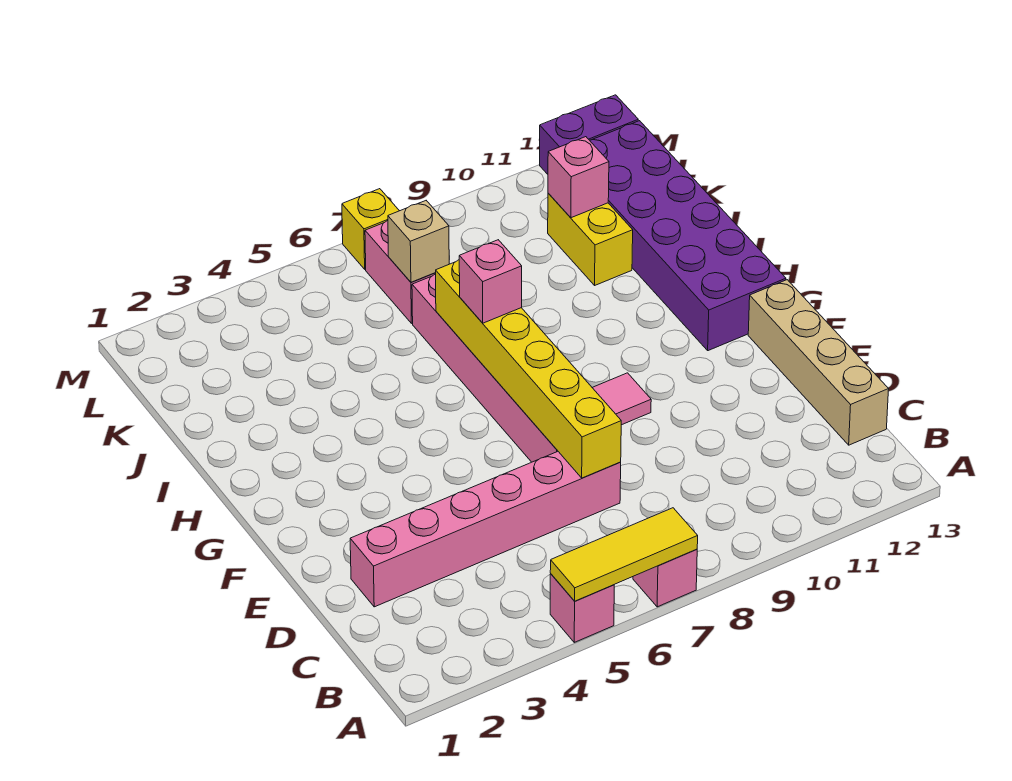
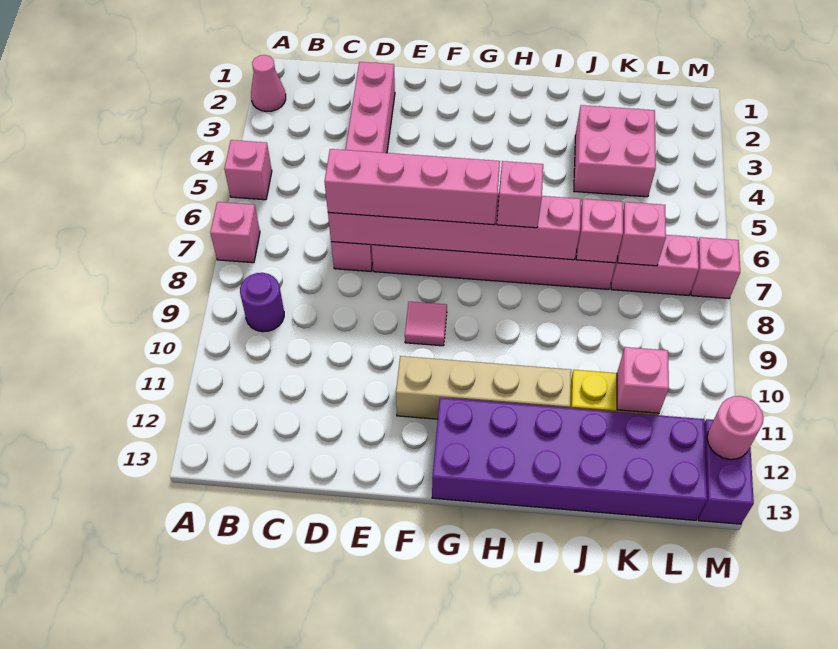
none -> pink cone A2 level 1
yellow tile A5:A7 level 2 -> none
none -> purple round brick B9 level 1
tan brick C13:F13 level 1 -> tan brick F11:I11 level 1
yellow brick D7:I7 level 2 -> pink brick D7:I7 level 2
none -> pink brick D7:G7 level 3
none -> pink brick J3:K4 level 1
none -> pink brick J7 level 2
tan brick K7 level 2 -> pink brick K7 level 2
yellow brick M7 level 1 -> pink brick M7 level 1
none -> pink round brick M12 level 2

